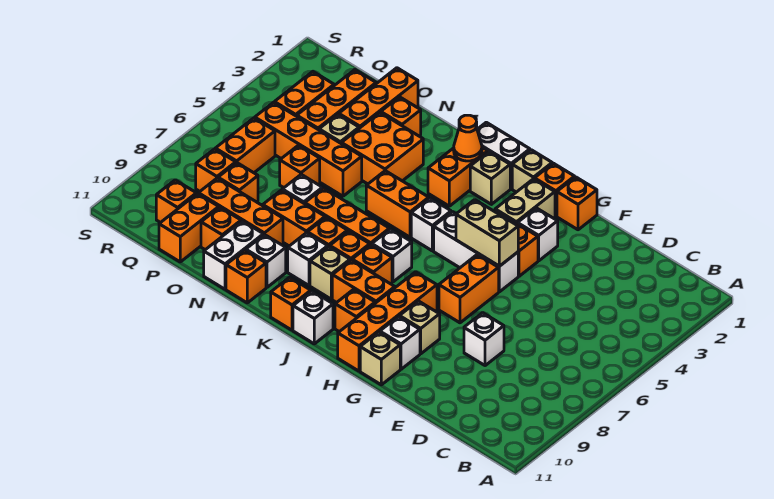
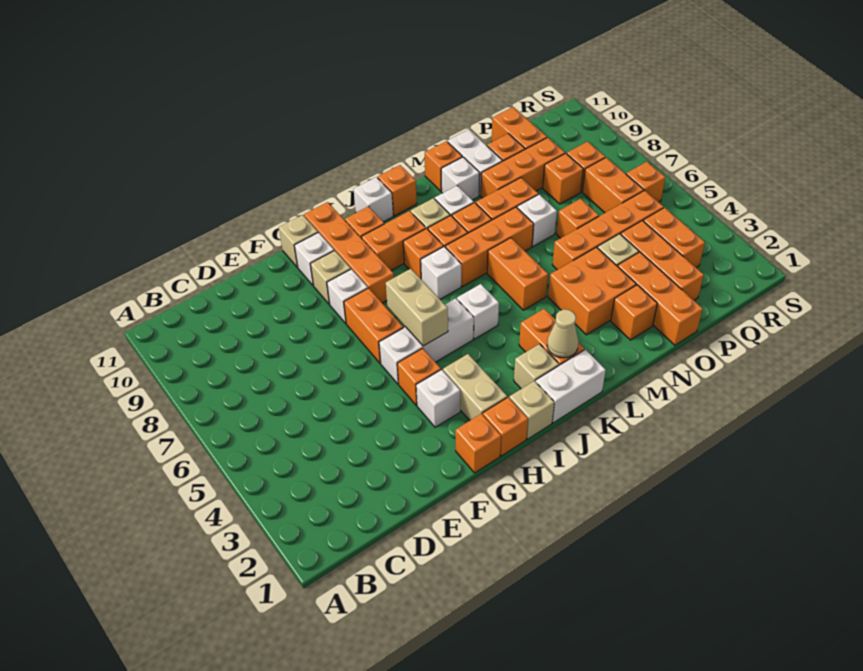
white brick E8 level 1 -> white brick G8 level 1
tan brick G5:H5 level 2 -> tan brick H5:H6 level 2
orange cone K2 level 2 -> tan cone K2 level 2
orange brick K5:L5 level 1 -> orange brick L5:L6 level 1
orange brick Q10 level 1 -> orange brick R6 level 1

